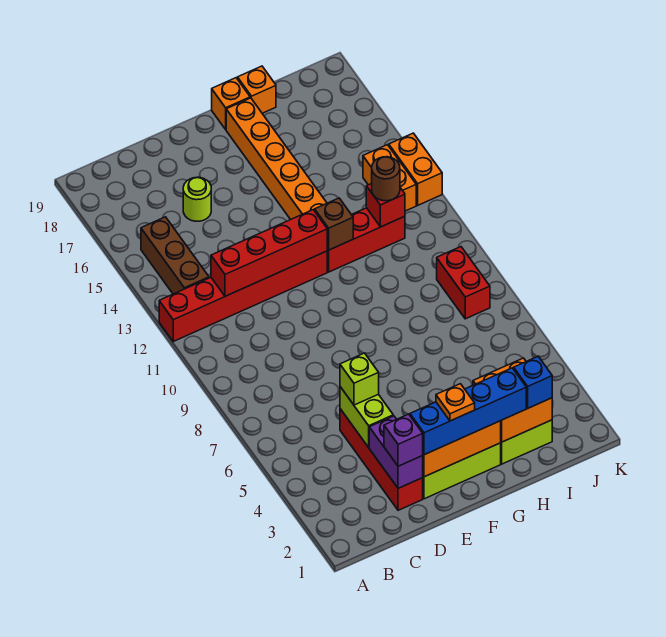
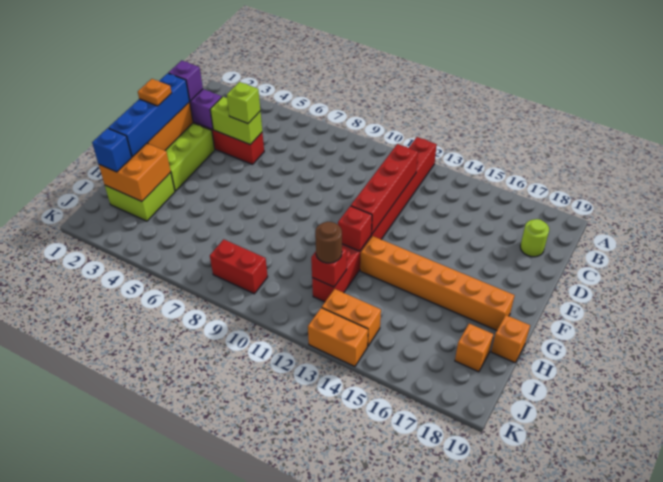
brown brick B13:B15 level 1 -> none
lime round brick D16 level 1 -> lime round brick C18 level 1
brown brick G12 level 2 -> red brick G12 level 2
orange brick G19 level 1 -> orange brick I18 level 1

